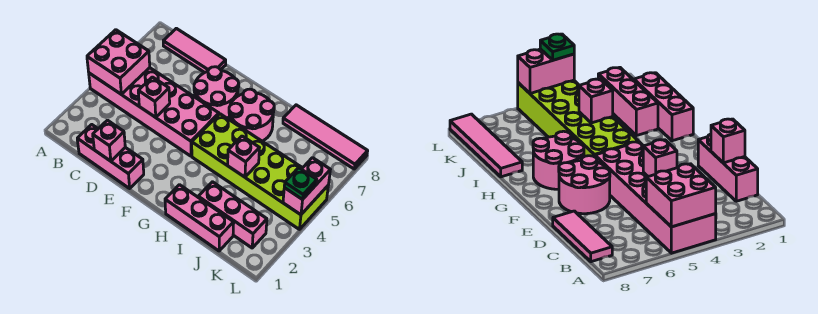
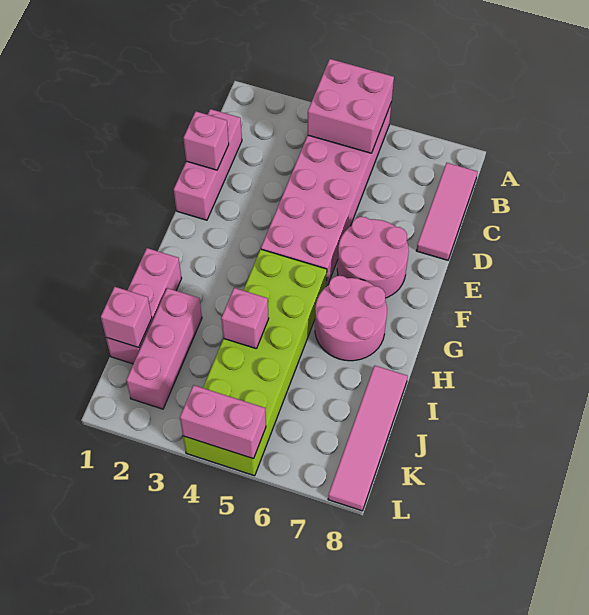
pink brick D4 level 2 -> pink brick J1 level 2
green plate L4 level 3 -> none

